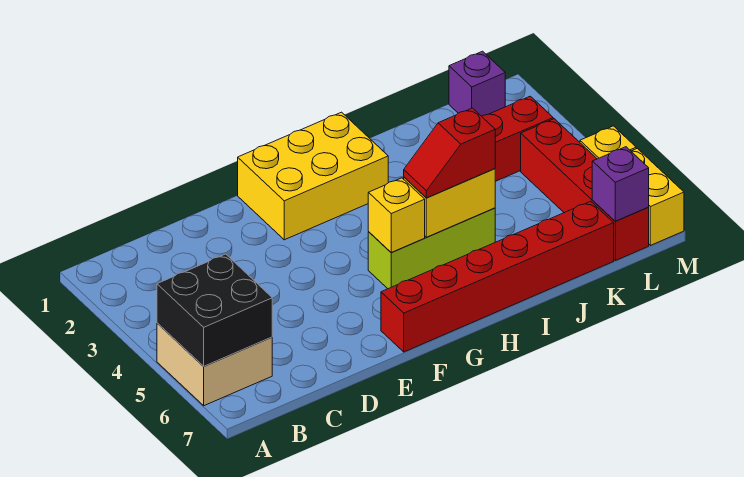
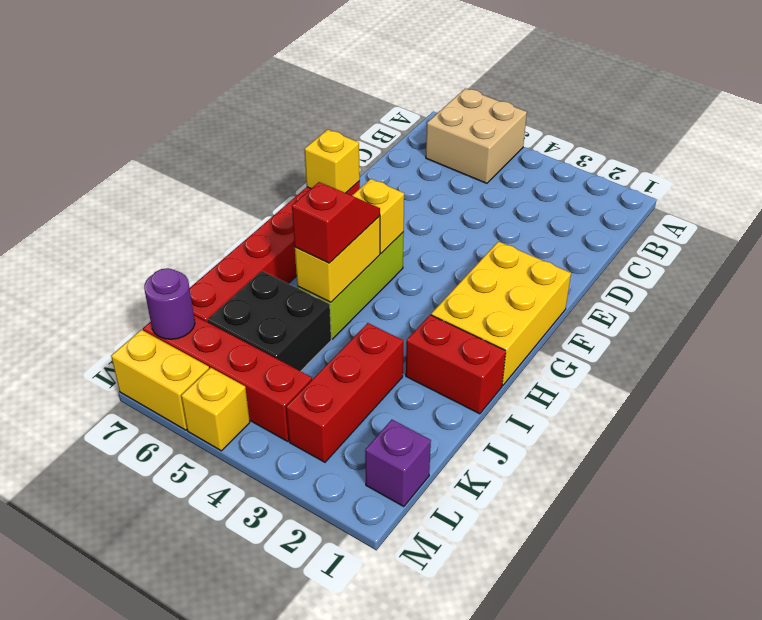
black brick A5:B6 level 2 -> black brick J5:K6 level 1
none -> yellow brick F7 level 2
none -> red brick I1:I2 level 1
purple brick L7 level 2 -> purple round brick L7 level 2

